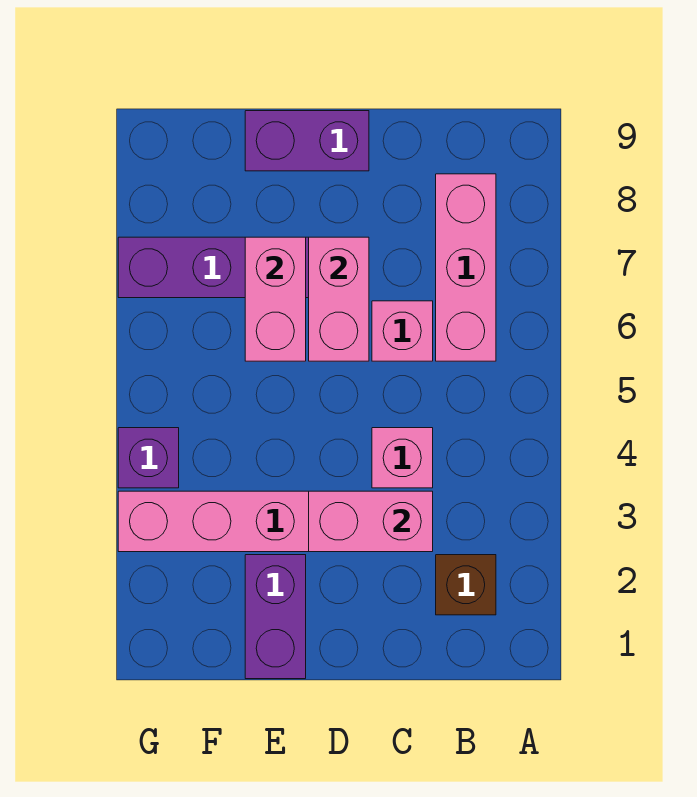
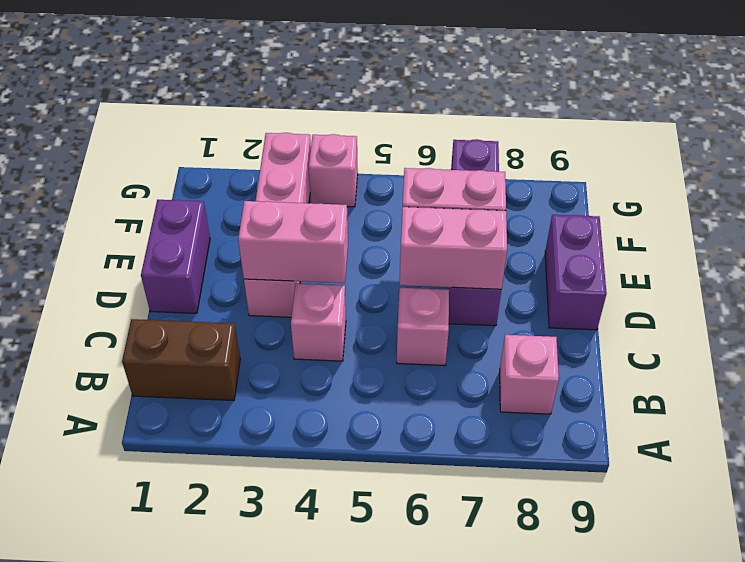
brown brick B2 level 1 -> brown brick B1:B2 level 1
pink brick B6:B8 level 1 -> pink brick B8 level 1
pink brick C3:D3 level 2 -> pink brick D3:D4 level 2
purple brick E1:E2 level 1 -> purple brick D1:E1 level 1
purple brick G4 level 1 -> pink brick G4 level 1

